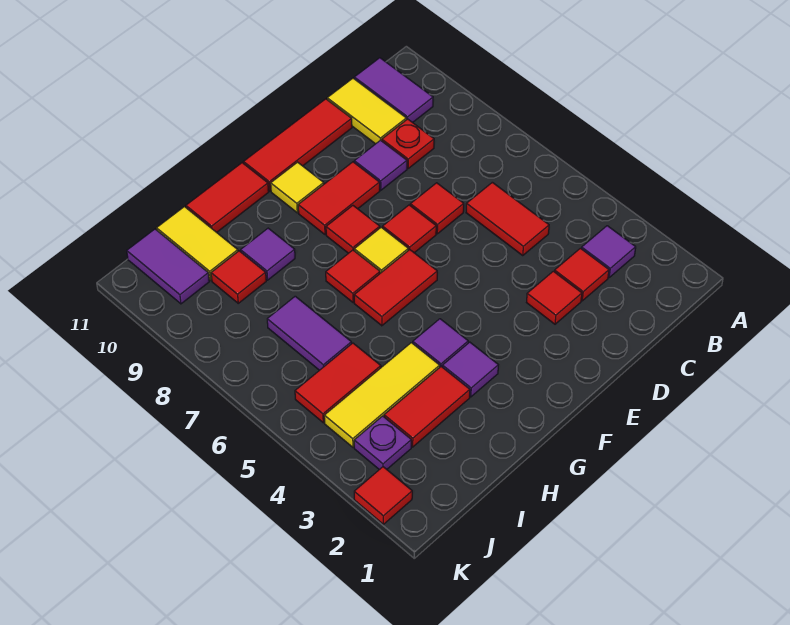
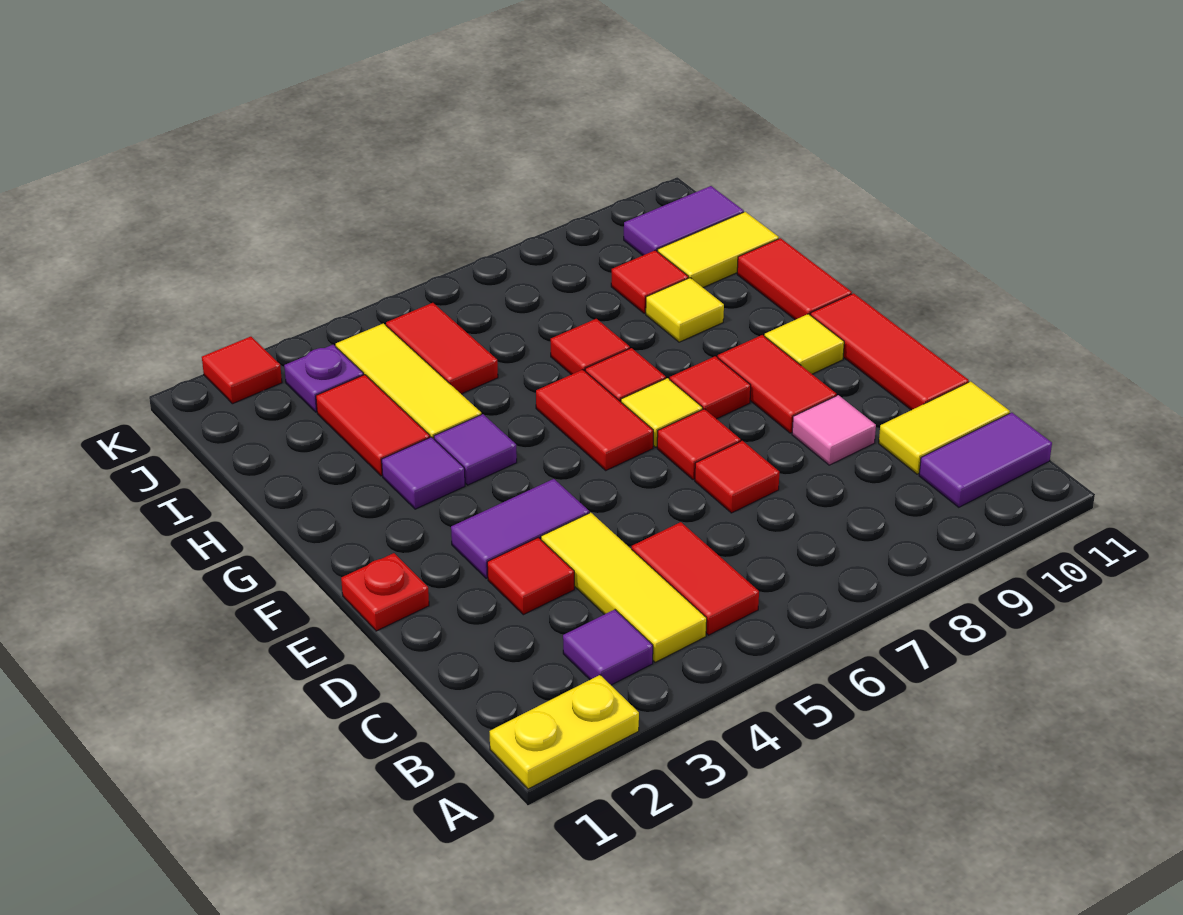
none -> yellow plate A1:A2 level 1
none -> yellow tile B4:D4 level 1
red tile C3 level 1 -> red tile H7 level 1
red tile C5:C6 level 1 -> red tile B5:C5 level 1
red plate C9 level 1 -> red plate E1 level 1
purple tile D9 level 1 -> pink tile D9 level 1
purple tile H9 level 1 -> yellow tile H9 level 1
purple tile I6:I7 level 1 -> purple tile E3:E4 level 1

